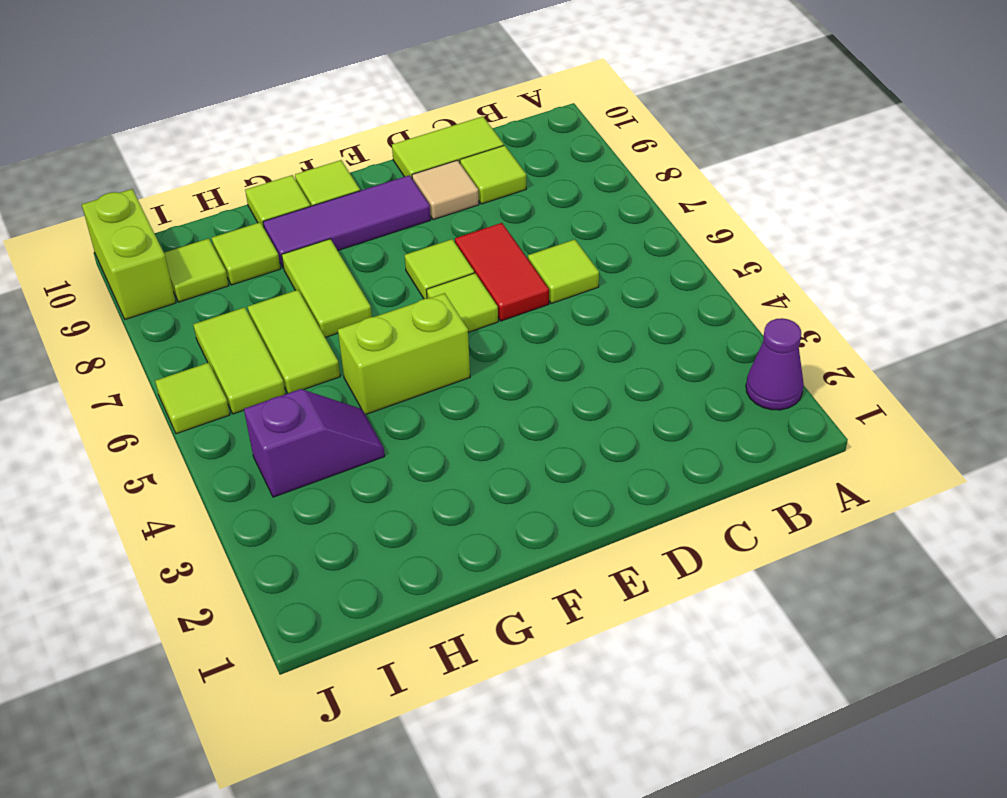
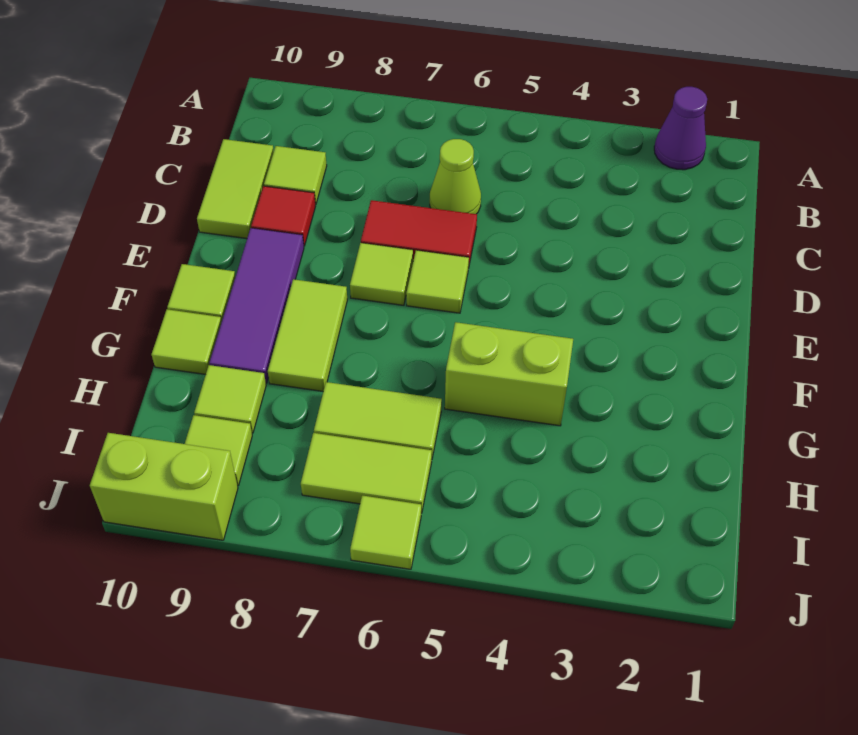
lime tile C6 level 1 -> lime cone C6 level 1
tan tile D9 level 1 -> red tile D9 level 1
lime brick F5:G5 level 1 -> lime brick G4:G5 level 1
lime tile G7:G8 level 1 -> lime tile F8:G8 level 1
purple slope H4:I4 level 1 top I -> none

